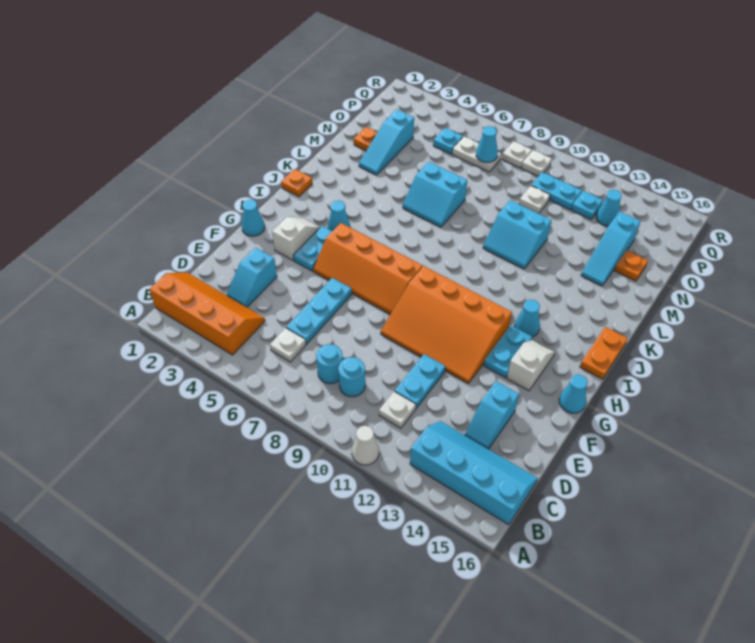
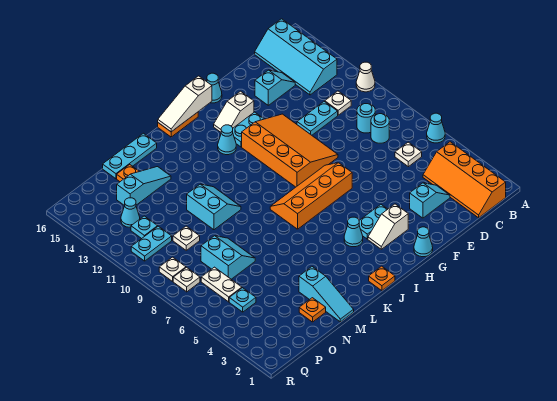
cyan plate D6:F6 level 1 -> cyan plate L16:N16 level 1
orange slope G5:H8 level 1 top H -> orange slope G7:J8 level 1 top 7
none -> white slope H16:J16 level 2 top H
cyan slope L6:M7 level 1 top M -> cyan slope N7:O8 level 1 top O
cyan slope M3:O3 level 1 top O -> cyan slope M1:M3 level 1 top 3
cyan cone P7 level 2 -> cyan cone A6 level 1
cyan plate P10:P11 level 1 -> cyan plate P11:Q11 level 1

